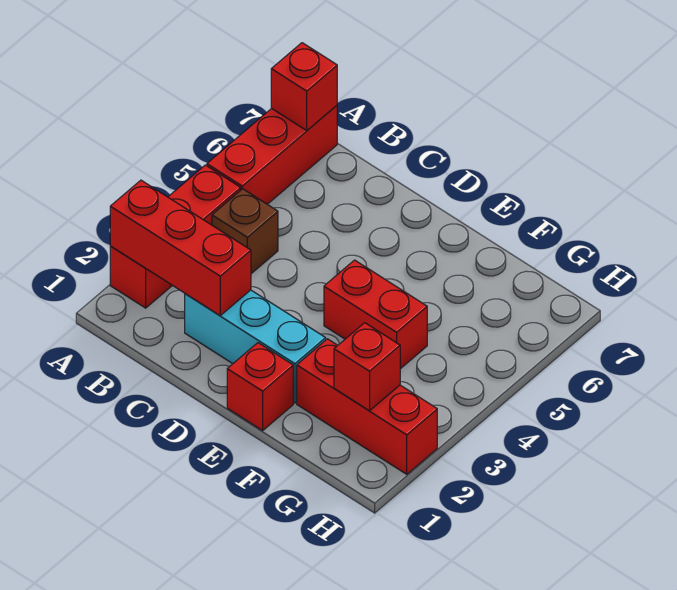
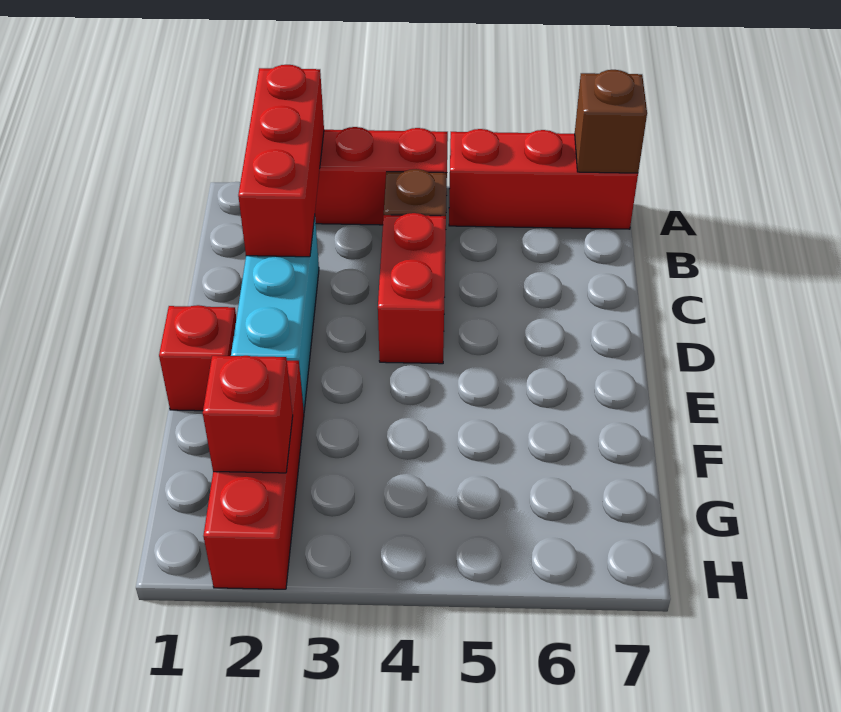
red brick A7 level 2 -> brown brick A7 level 2
red brick E4:F4 level 1 -> red brick C4:D4 level 1

